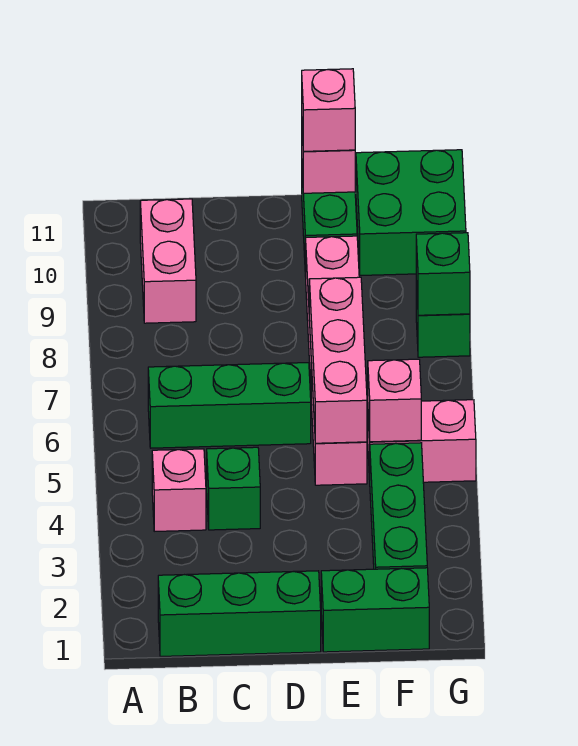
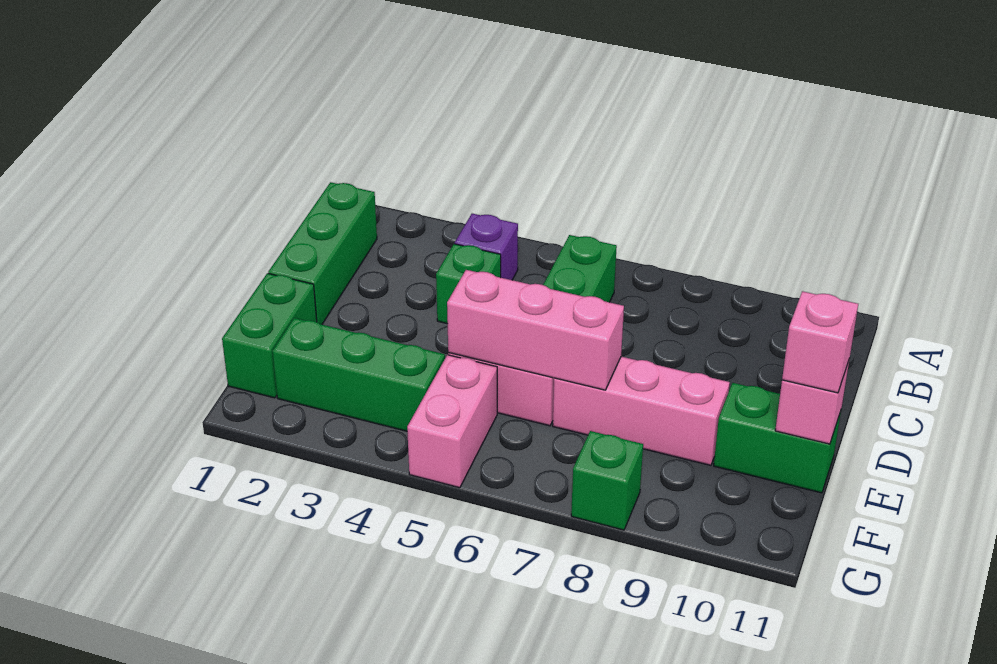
pink brick B4 level 1 -> purple brick B4 level 1
pink brick B9:B10 level 1 -> none
pink brick F5 level 2 -> none
green brick F10:G11 level 1 -> none
green brick G8 level 2 -> none

